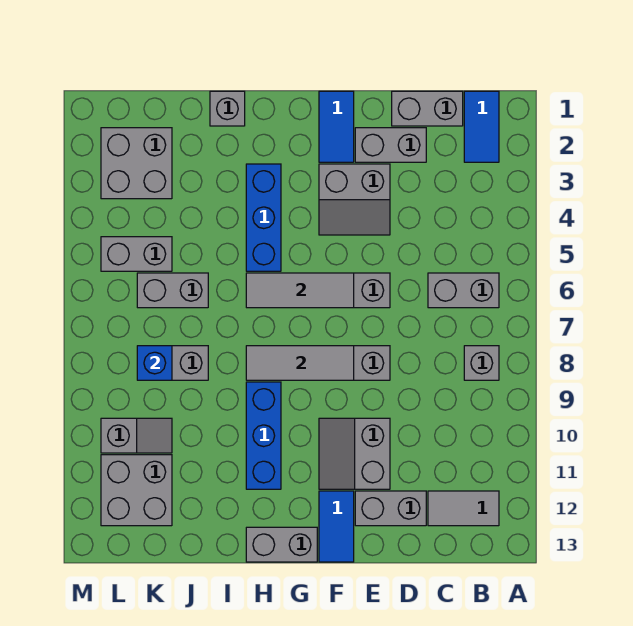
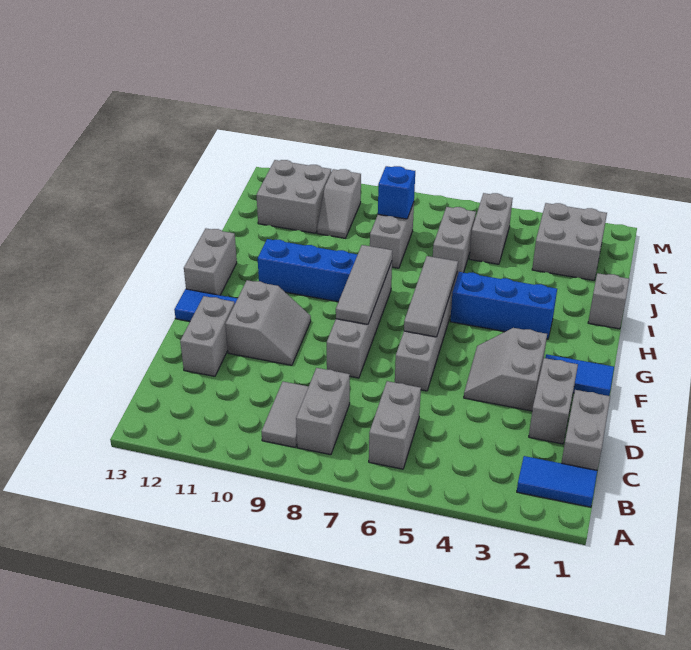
grey brick B8 level 1 -> grey brick B8:C8 level 1
grey tile B12:C12 level 1 -> grey tile B9:C9 level 1
grey slope E10:F11 level 1 top E -> grey slope E10:F11 level 1 top 11

